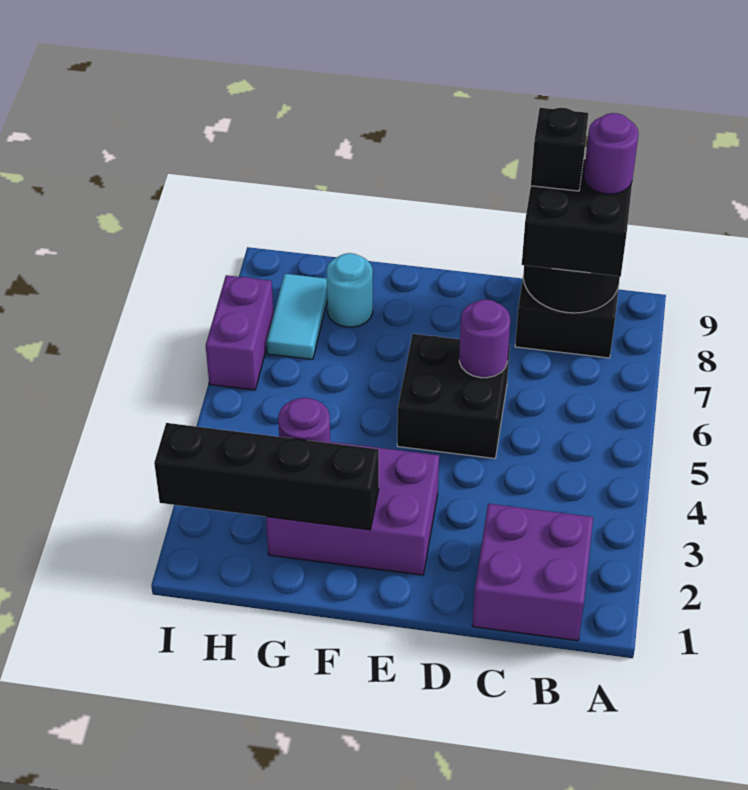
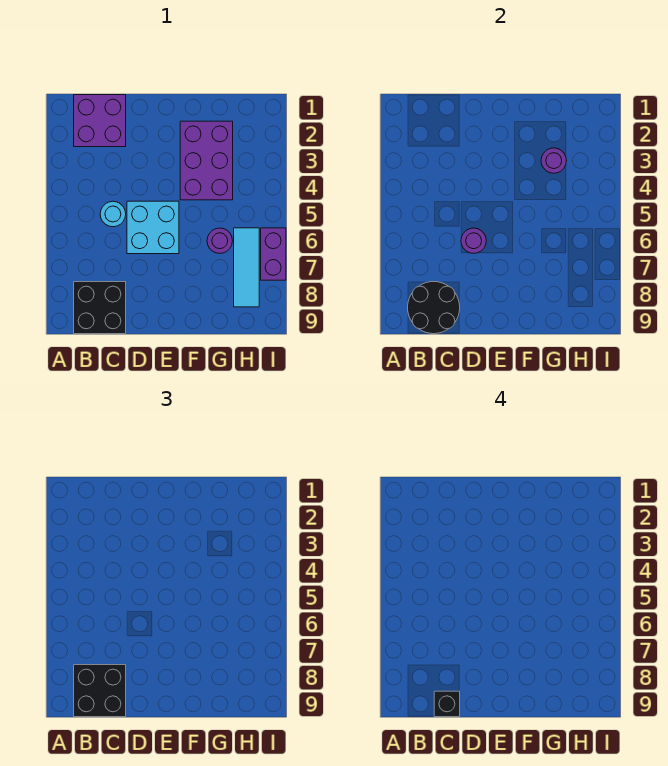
purple round brick B9 level 4 -> purple round brick G6 level 1
black brick D5:E6 level 1 -> cyan brick D5:E6 level 1
purple brick E2:G3 level 1 -> purple brick F2:G4 level 1
black brick F2:I2 level 2 -> none
cyan round brick G8 level 1 -> cyan round brick C5 level 1
cyan tile H7:H8 level 1 -> cyan tile H6:H8 level 1

